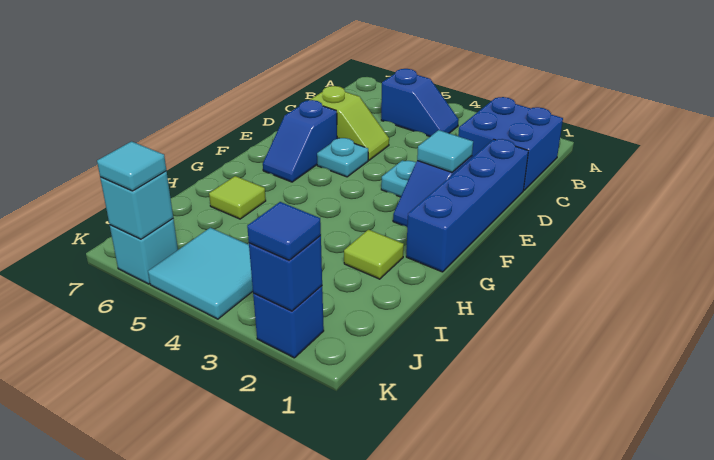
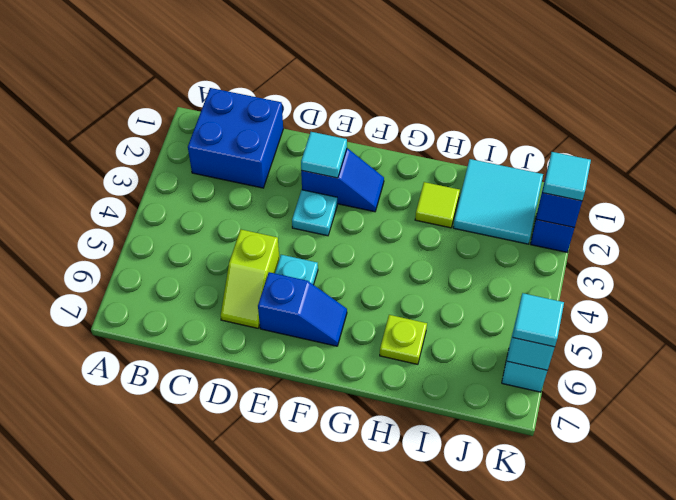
blue slope B4:B5 level 1 top 5 -> none
blue brick D1:G1 level 1 -> none
lime slope D5:D6 level 1 top 6 -> lime slope D5:D6 level 1 top 5
lime tile H6 level 1 -> lime plate H6 level 1
cyan tile J4:K5 level 1 -> cyan tile I1:J2 level 1
blue tile K2 level 3 -> cyan tile K2 level 3

